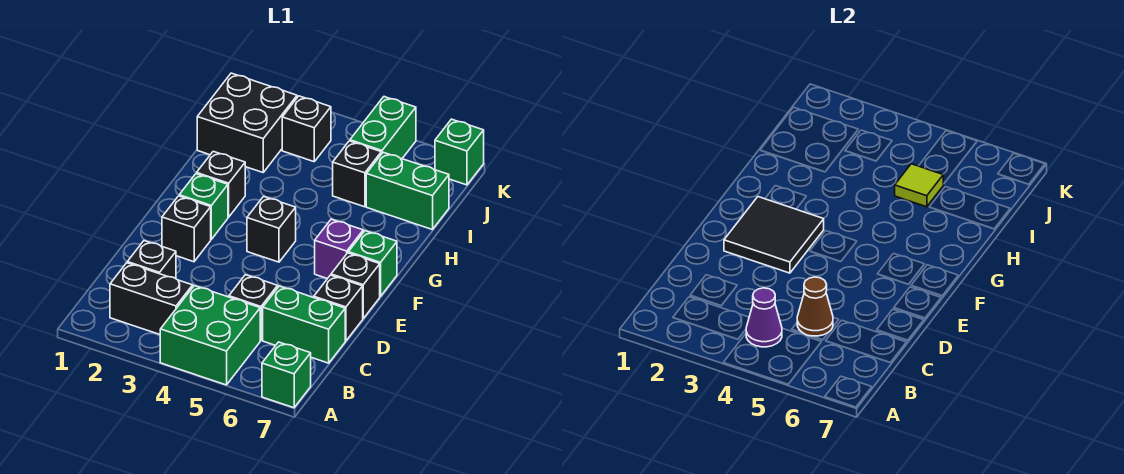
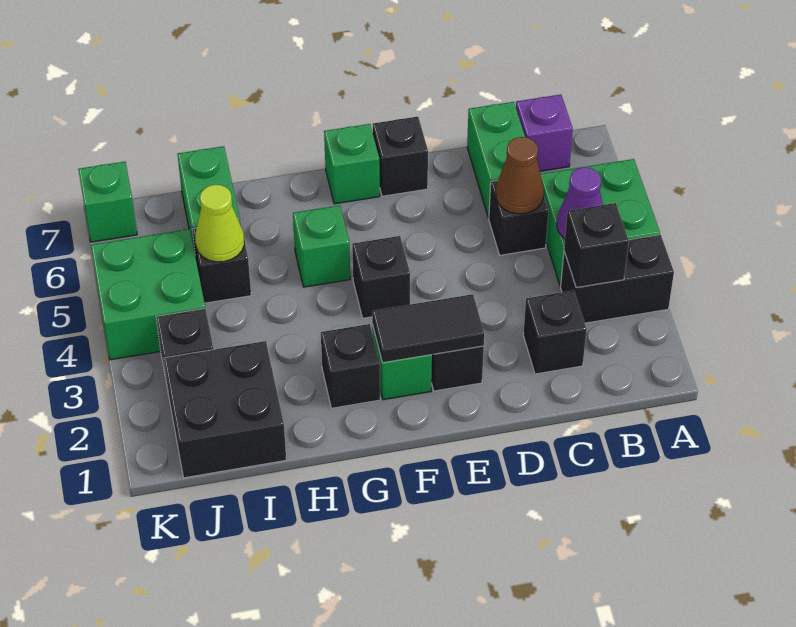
green brick A7 level 1 -> green brick G5 level 1
black brick B2:B3 level 1 -> black brick A3:B3 level 1
black brick D7 level 1 -> black brick B3 level 2
black tile E2:F3 level 2 -> black tile E2:F2 level 2
purple brick F6 level 1 -> purple brick B7 level 1
lime tile I5 level 2 -> lime cone I5 level 2
green brick J5:K5 level 1 -> green brick J4:K5 level 1

